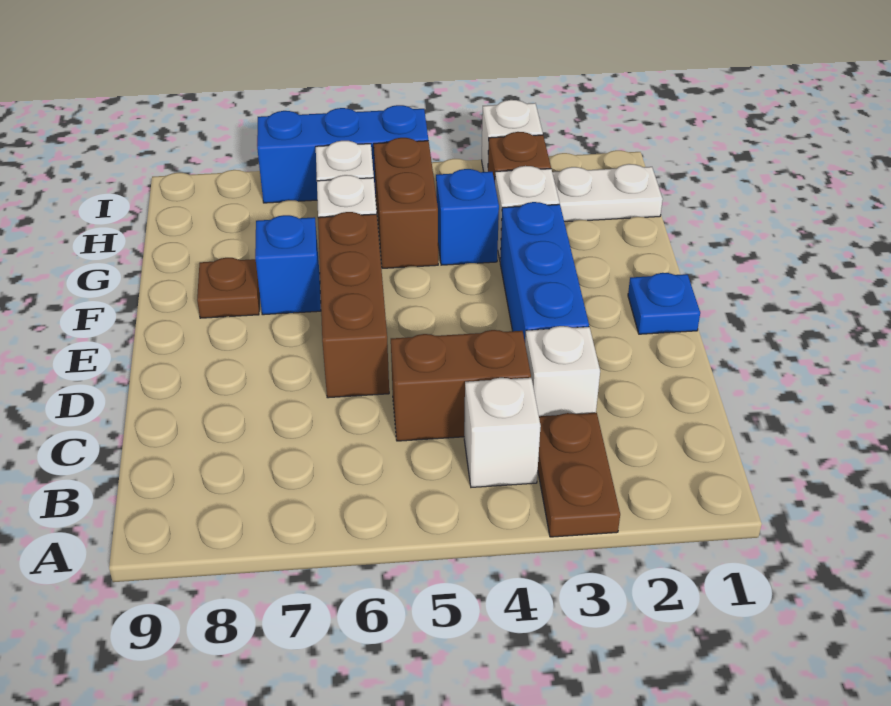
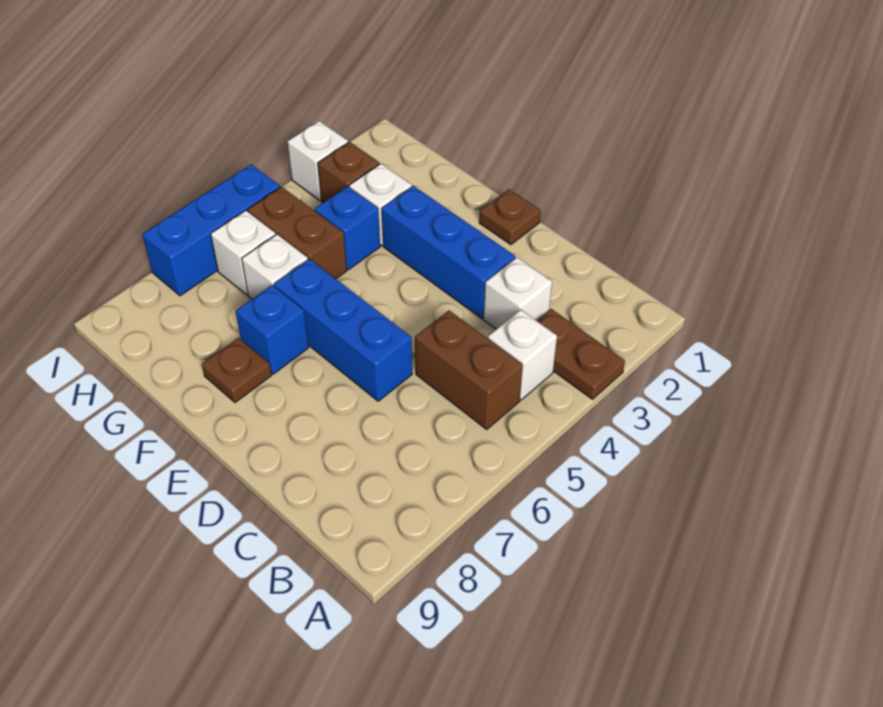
brown brick C4:C5 level 1 -> brown brick B5:C5 level 1
brown brick D6:F6 level 1 -> blue brick D6:F6 level 1
blue plate E1 level 1 -> brown plate E1 level 1
white plate H1:H2 level 1 -> none

